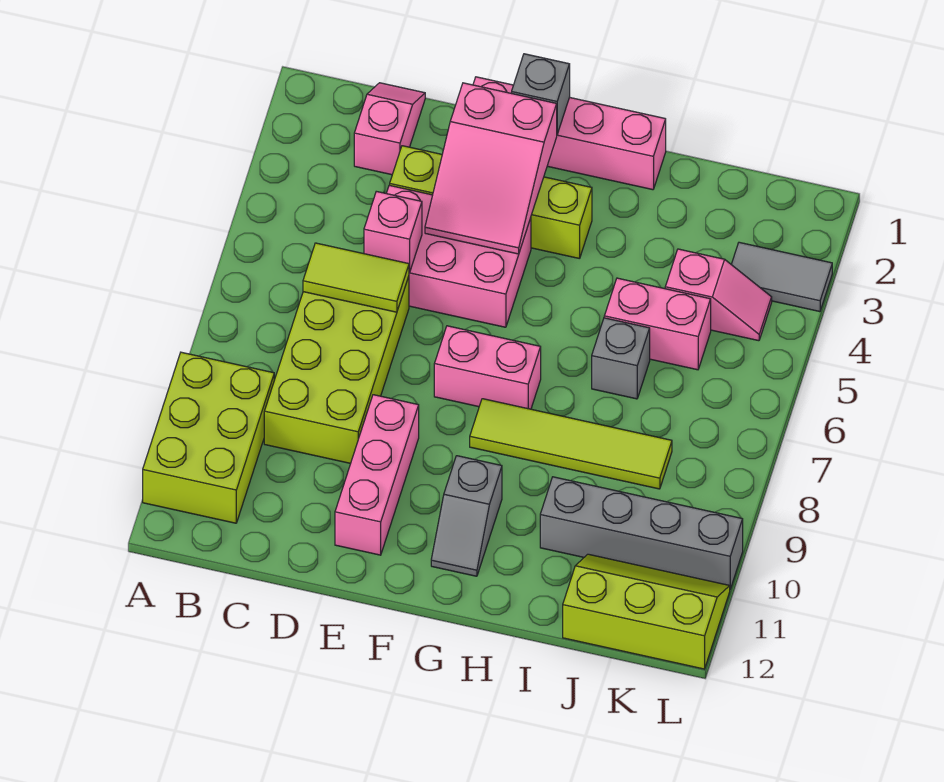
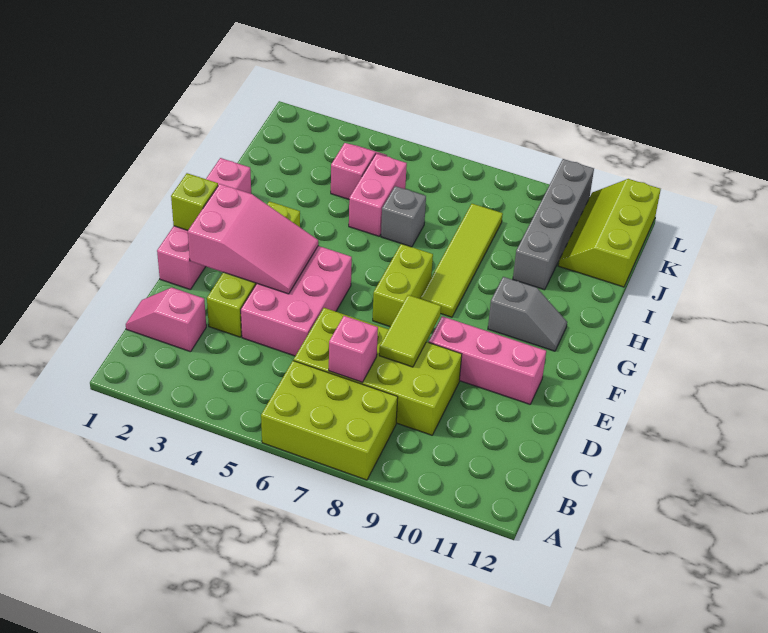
lime brick A9:B11 level 1 -> lime brick A6:B8 level 1
lime tile C6:D6 level 2 -> lime tile D8:E8 level 2
pink brick D5 level 2 -> pink brick C7 level 2
grey brick F1 level 2 -> lime brick F1 level 2
pink brick F7:G7 level 1 -> lime brick F7:G7 level 1
grey tile K3:L3 level 1 -> none

